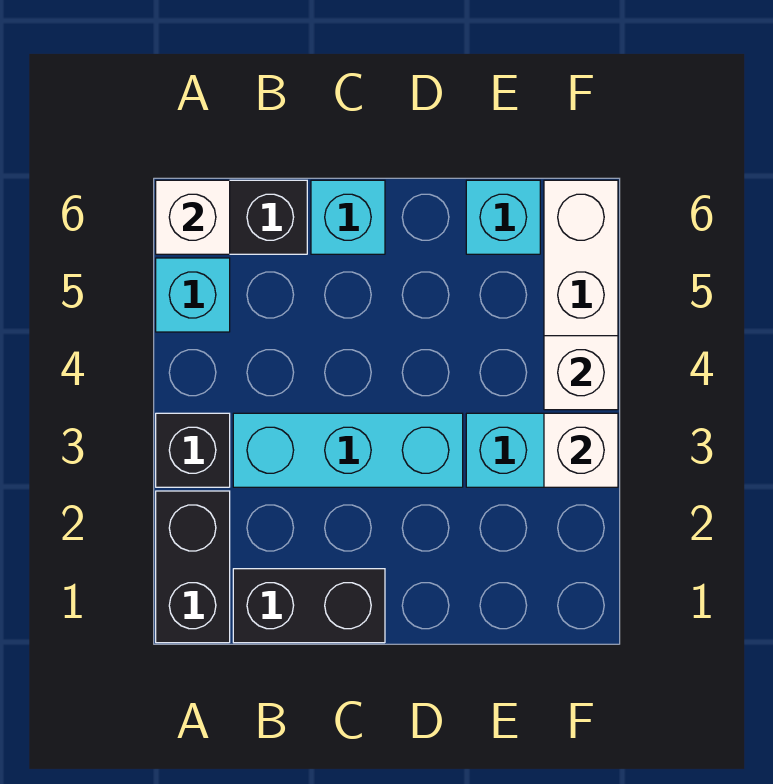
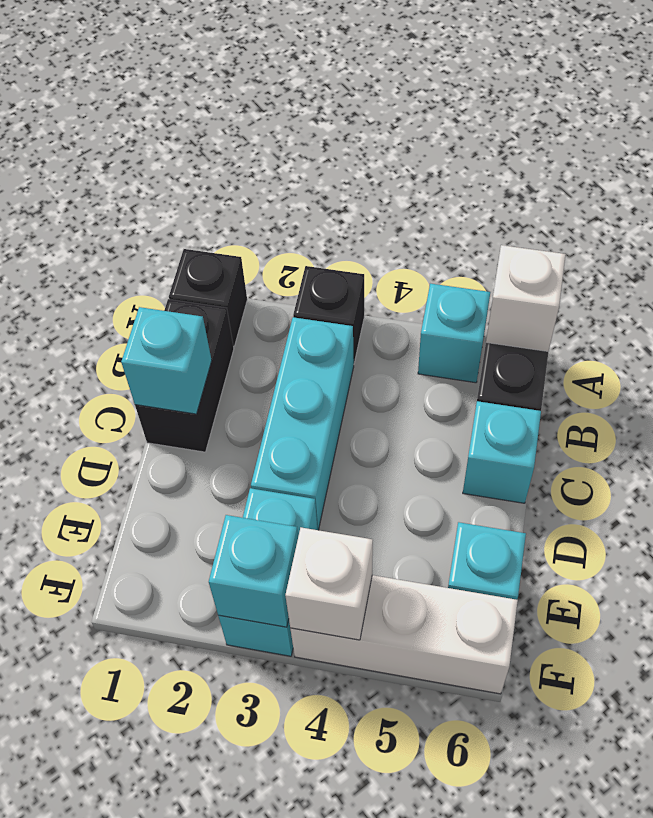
black brick A1:A2 level 1 -> black brick A1 level 1
none -> cyan brick C1 level 2
white brick F3 level 2 -> cyan brick F3 level 2

